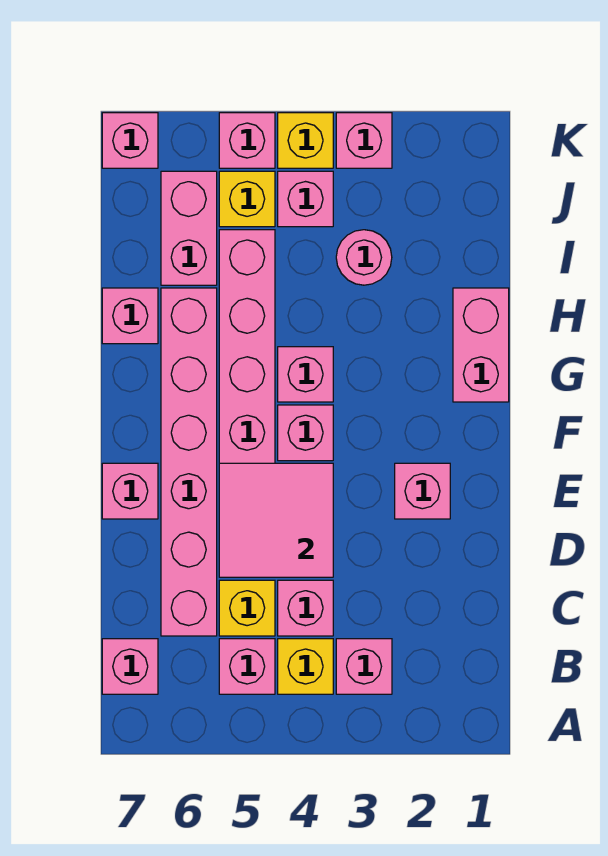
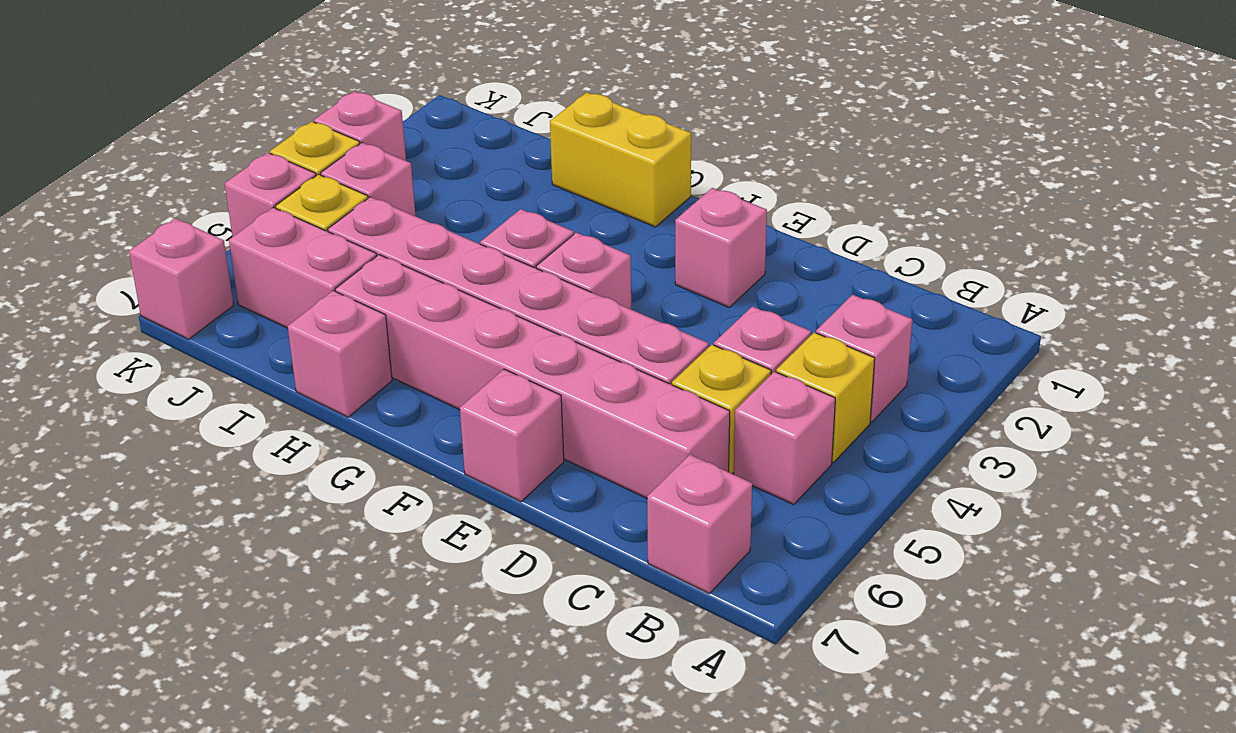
pink tile D4:E5 level 2 -> none
pink brick G1:H1 level 1 -> yellow brick G1:H1 level 1
pink round brick I3 level 1 -> none

